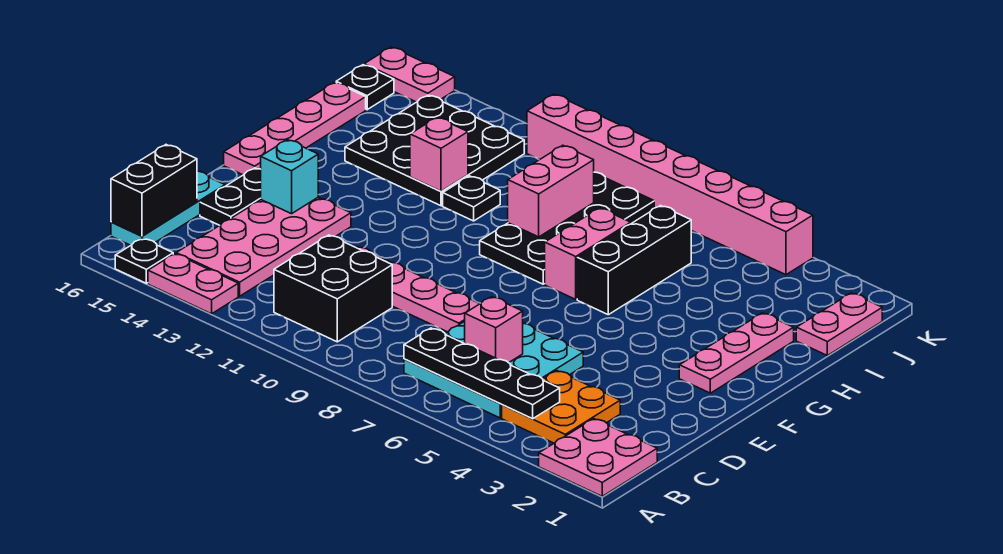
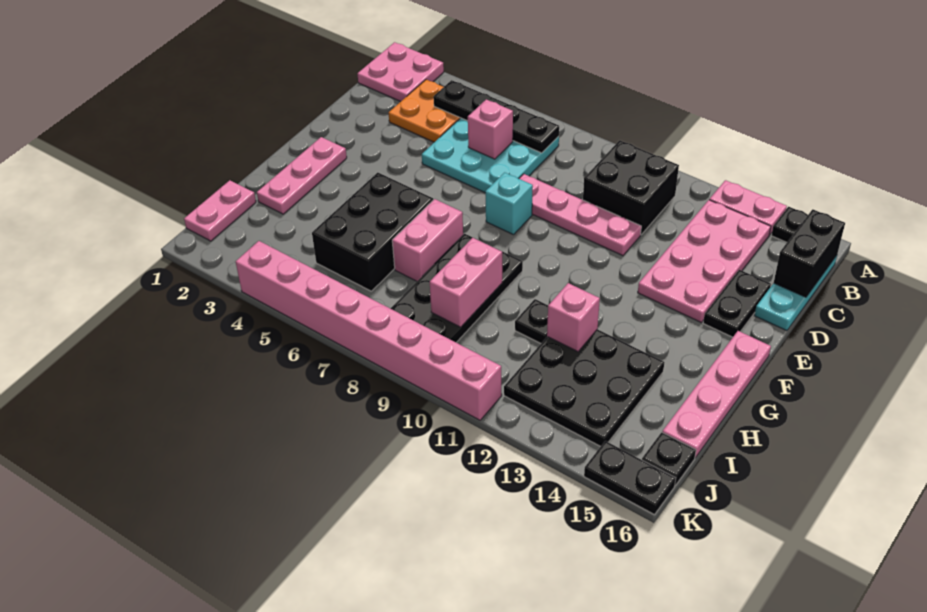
cyan brick E14 level 2 -> cyan brick E8 level 1
black brick G6:I6 level 1 -> black brick G5:I6 level 1
pink plate K15:K16 level 1 -> black plate K15:K16 level 1

